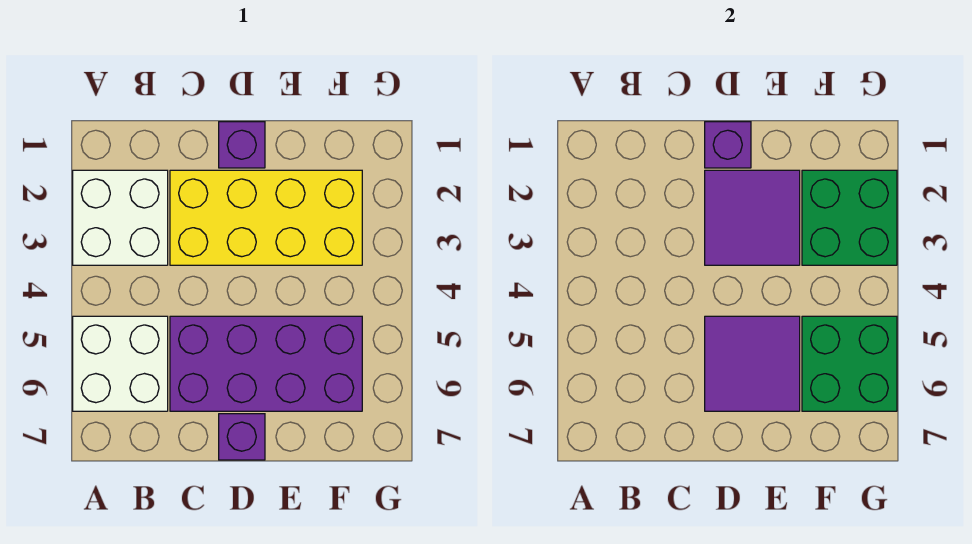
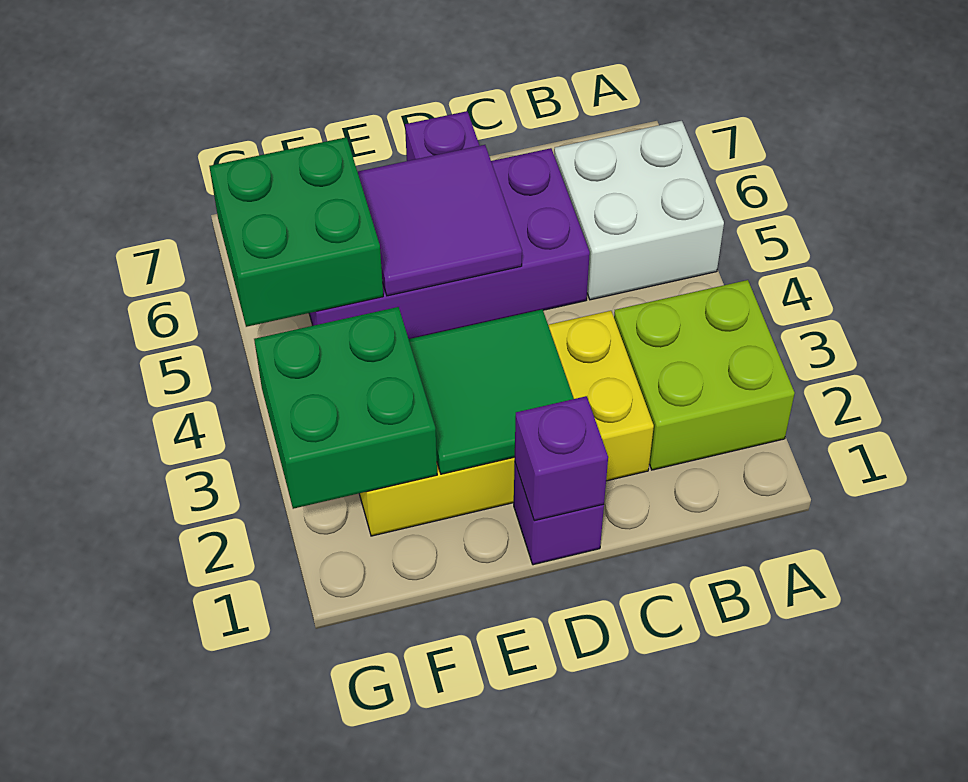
white brick A2:B3 level 1 -> lime brick A2:B3 level 1
purple tile D2:E3 level 2 -> green tile D2:E3 level 2

